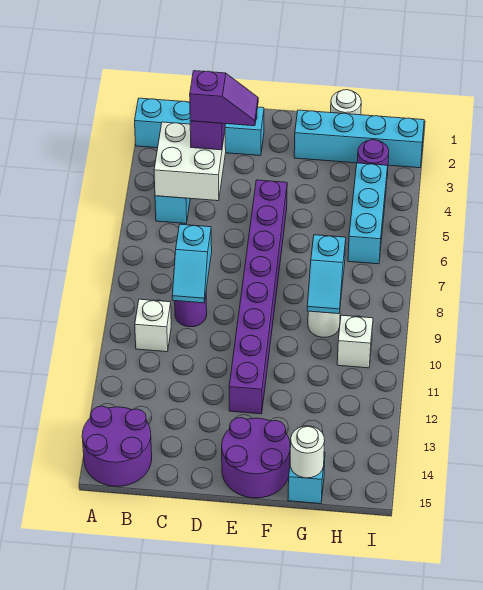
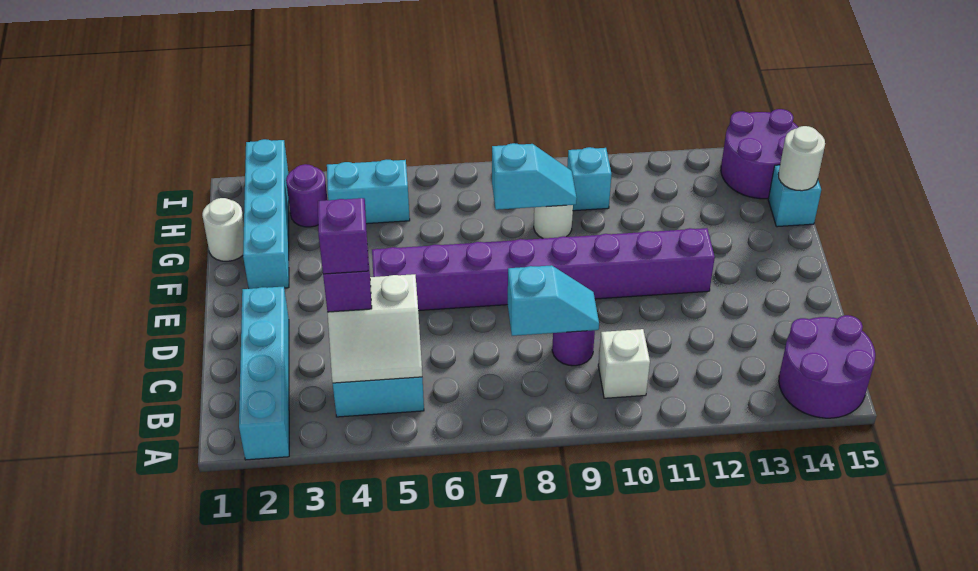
white brick B4:C5 level 2 -> white slope B4:C5 level 2 top C
purple round brick E14:F15 level 1 -> purple round brick H14:I15 level 1
cyan brick H4:H6 level 1 -> cyan brick H4:H5 level 1
white brick H10 level 1 -> cyan brick H10 level 1

